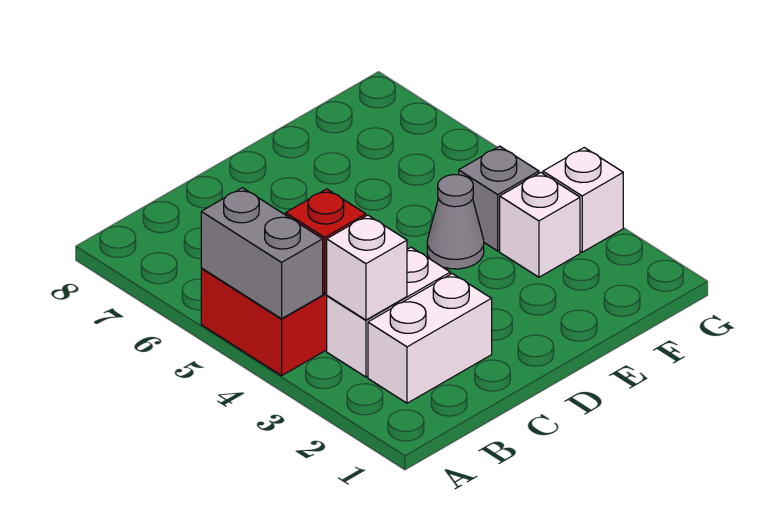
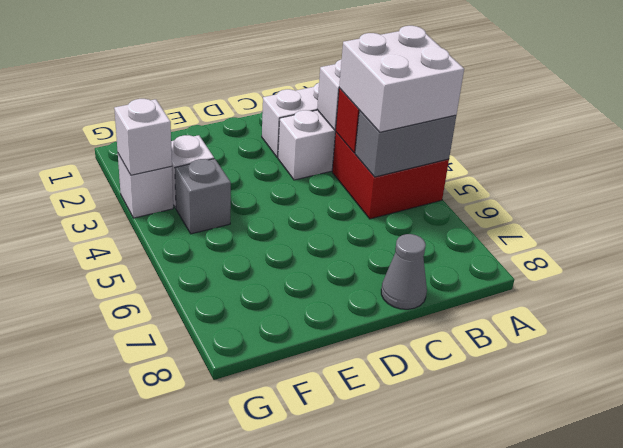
grey brick A4:A5 level 2 -> grey brick A5:B5 level 2
none -> white brick A4:B5 level 3
grey cone E4 level 1 -> grey cone C8 level 1
none -> white brick G3 level 2

